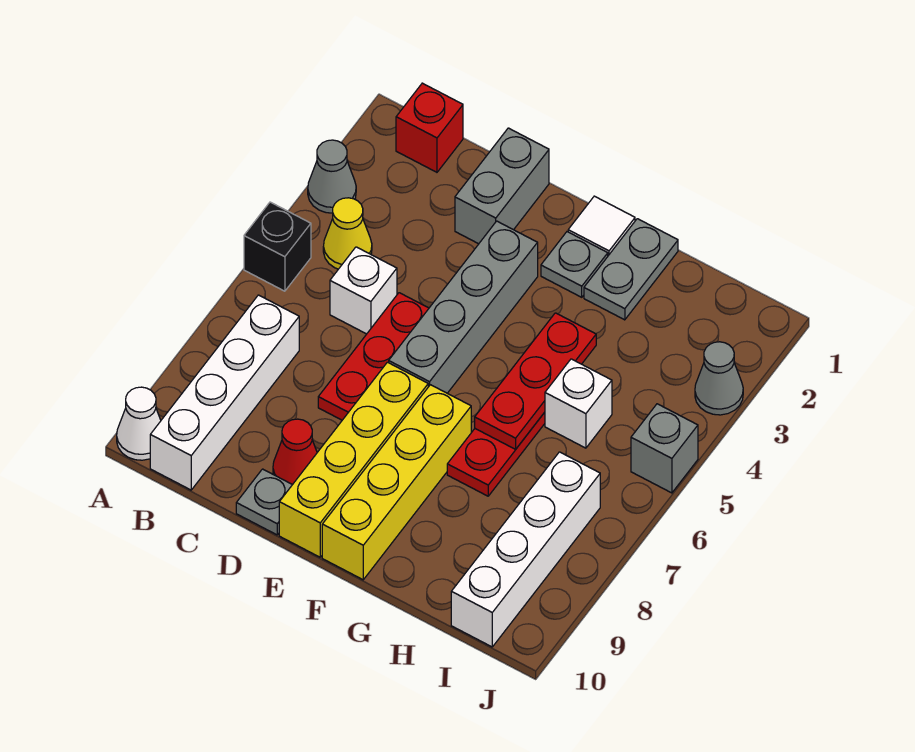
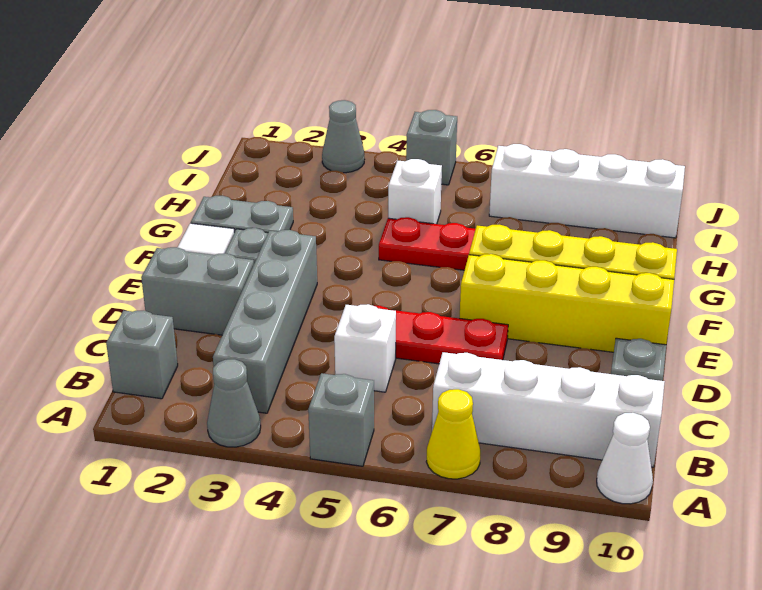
black brick A5 level 1 -> grey brick A5 level 1
red brick B1 level 1 -> grey brick B1 level 1
yellow cone B4 level 1 -> yellow cone A7 level 1
red cone D9 level 1 -> none
grey brick E3:E6 level 1 -> grey brick B3:E3 level 1
red plate G4:G6 level 2 -> none

